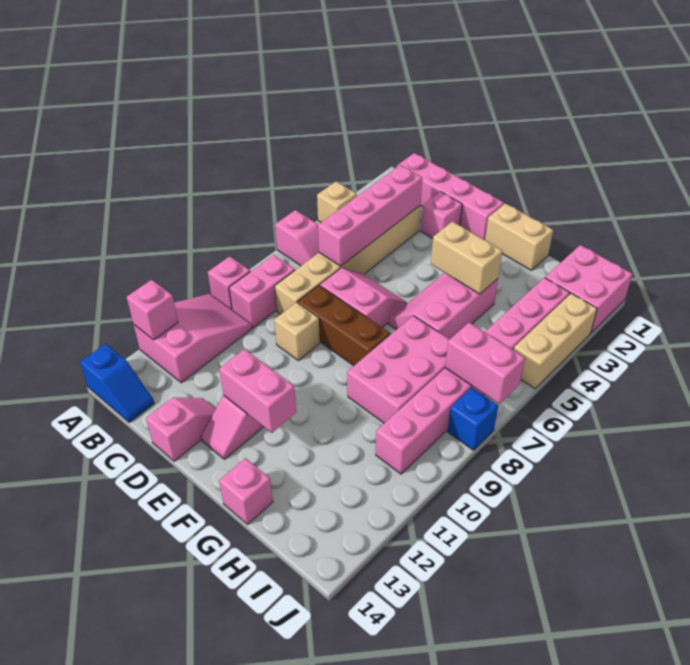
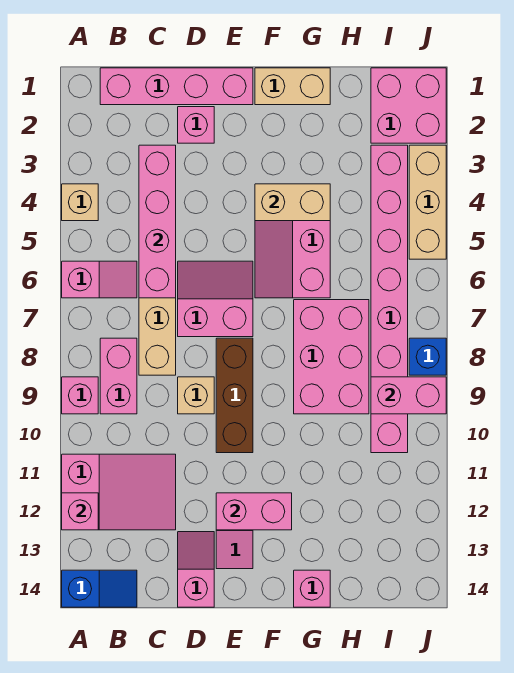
pink slope A10:B12 level 1 top 12 -> pink slope A11:C12 level 1 top A
brown brick D8:F8 level 1 -> brown brick E8:E10 level 1
pink brick I7:J7 level 2 -> pink brick I9:J9 level 2

